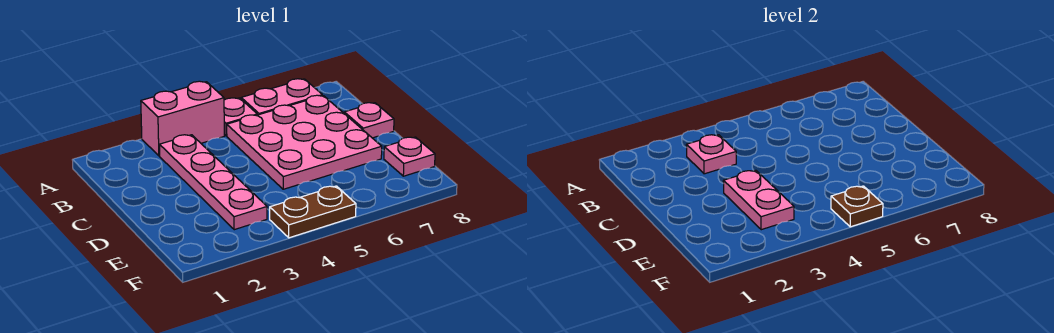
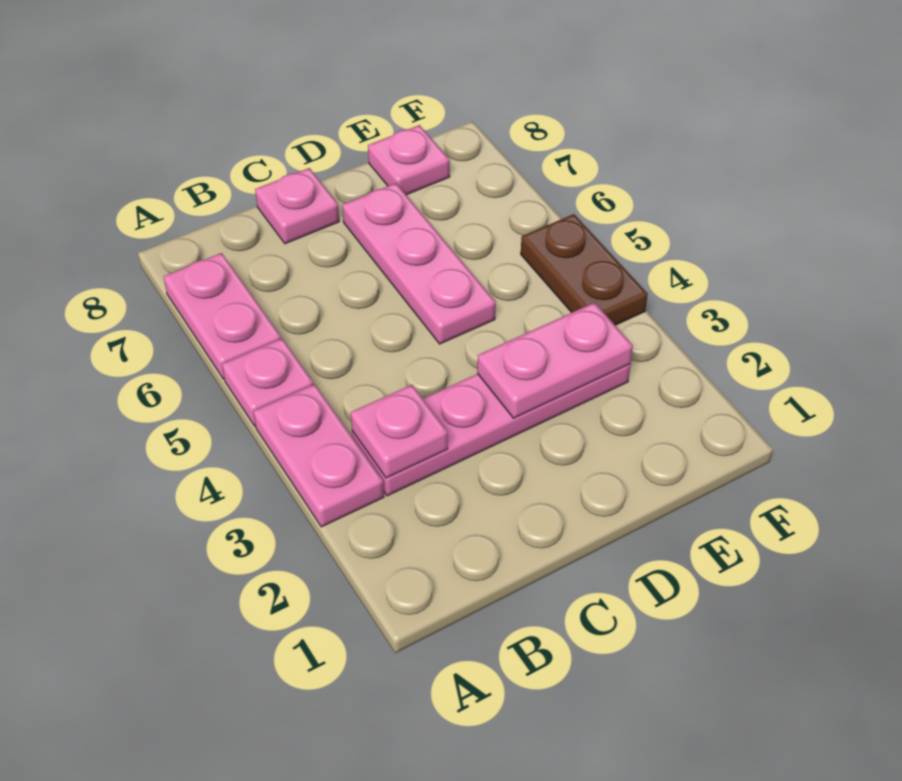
pink brick A3:A4 level 1 -> pink plate A3:A4 level 1
pink plate B5:D7 level 1 -> pink plate D5:D7 level 1
brown plate F5 level 2 -> none

